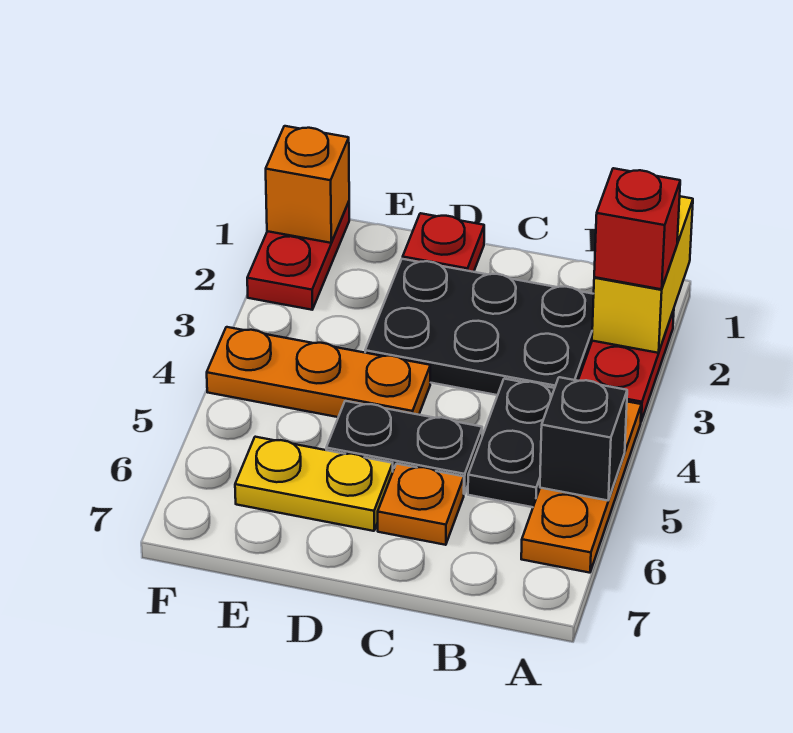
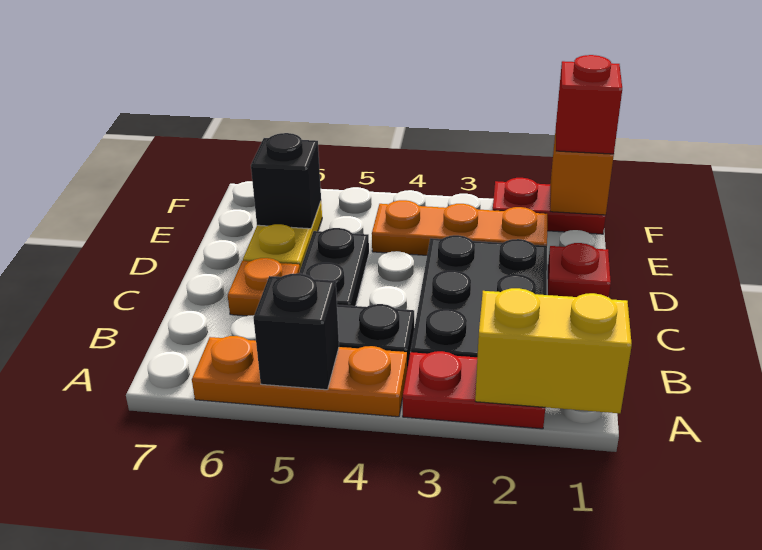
red brick A2 level 3 -> red brick F1 level 3
orange plate D4:F4 level 1 -> orange plate E2:E4 level 1
none -> black brick E6 level 2

